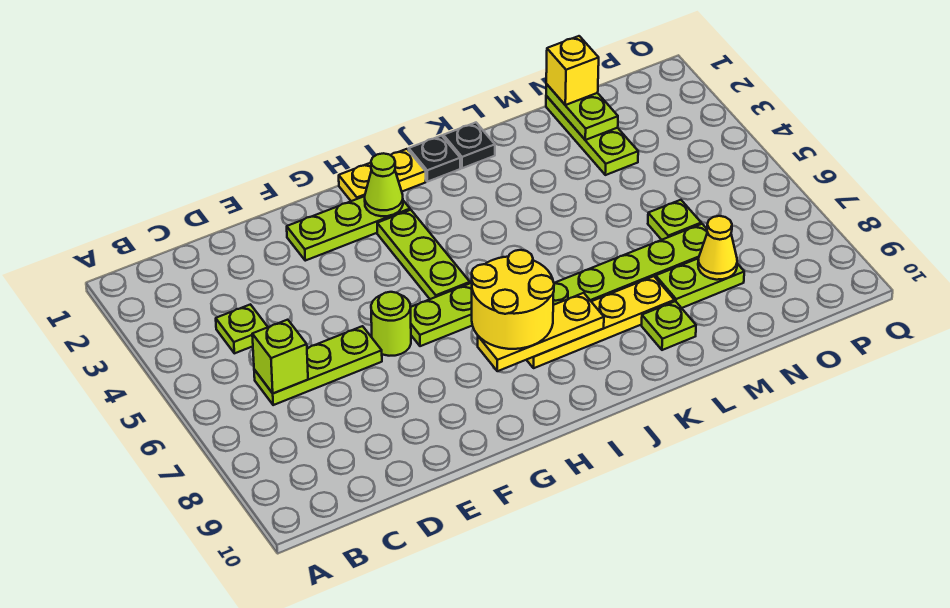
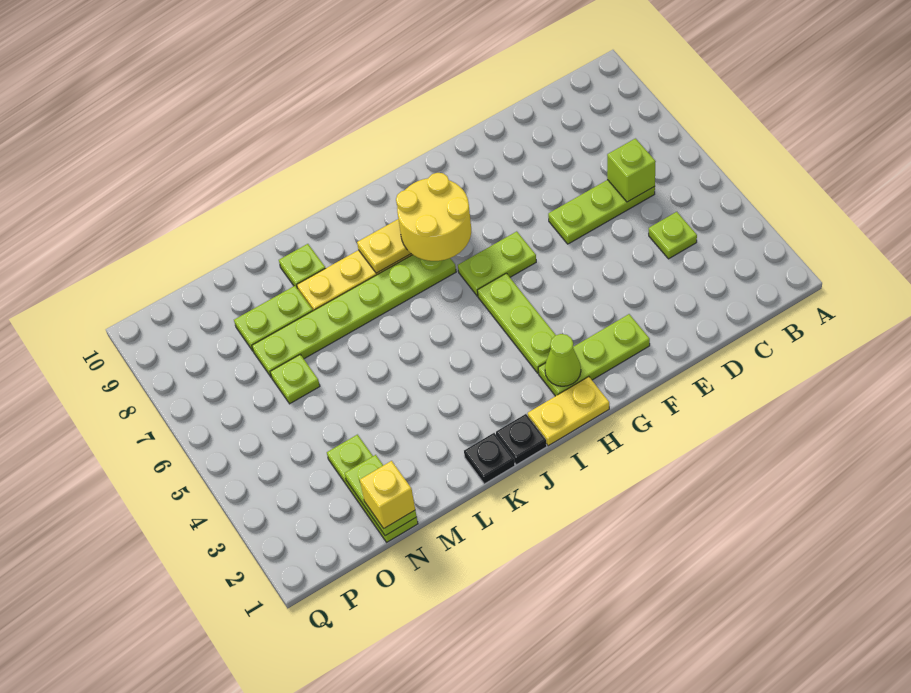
lime round brick F6 level 1 -> none
yellow cone N8 level 2 -> none

